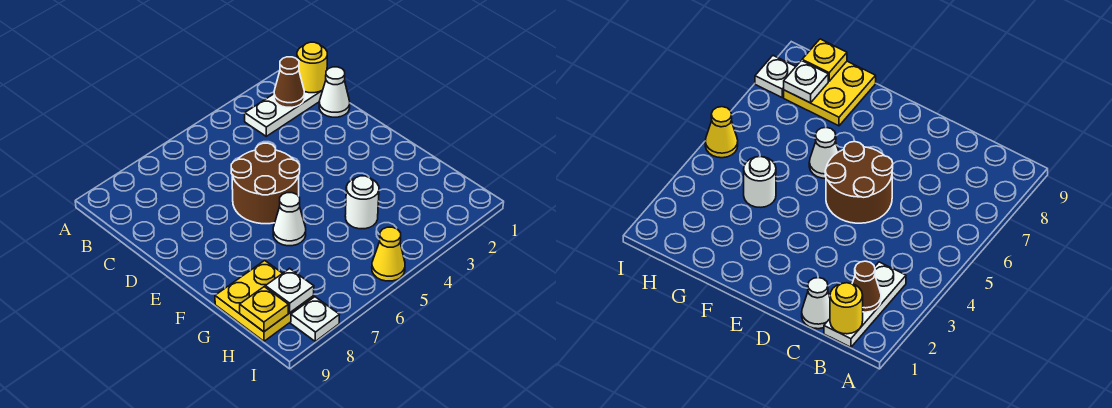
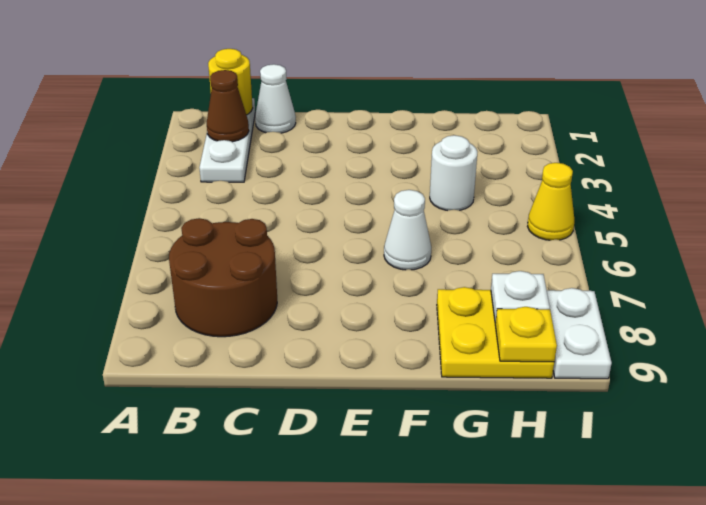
brown round brick D5:E6 level 1 -> brown round brick B7:C8 level 1
white plate I8 level 1 -> white plate I8:I9 level 1

